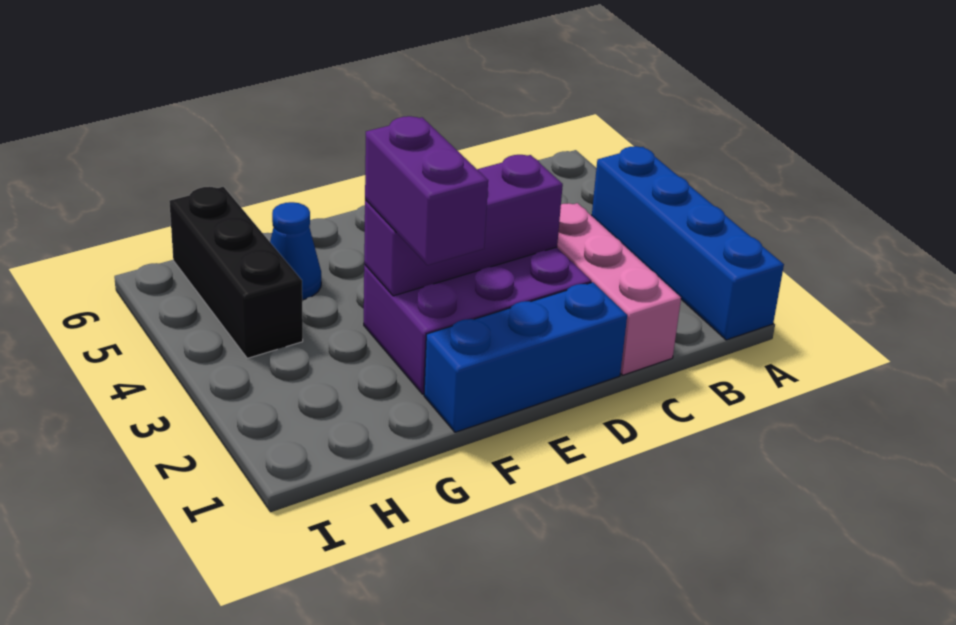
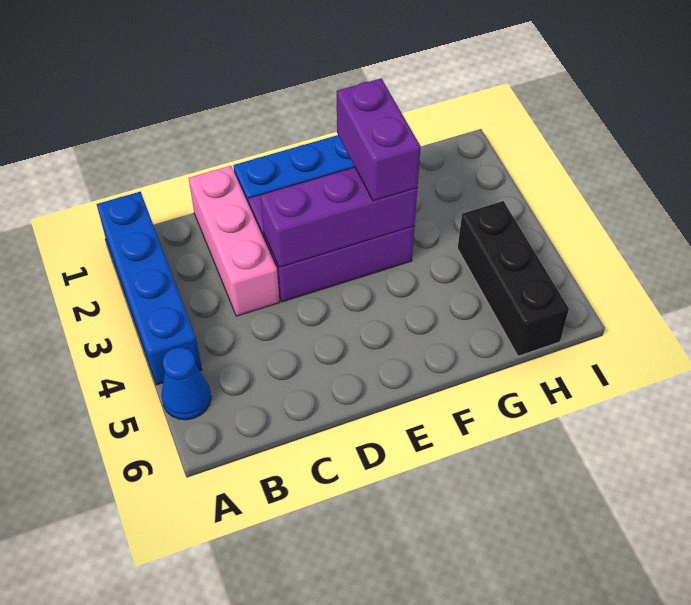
blue cone G5 level 1 -> blue cone A5 level 1

